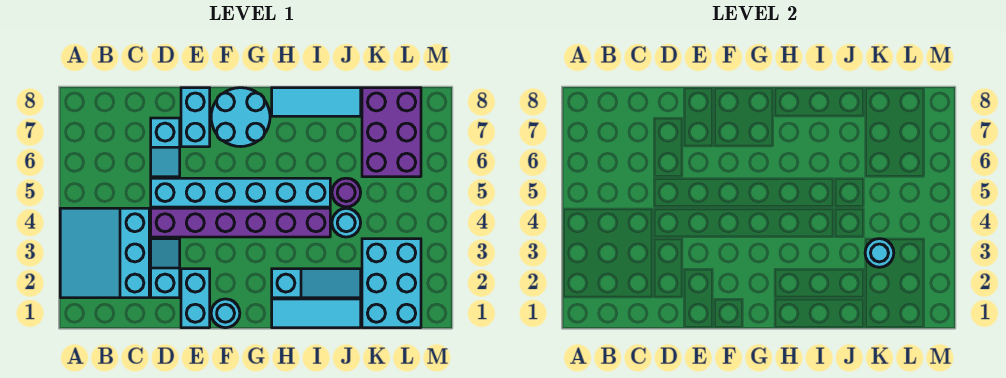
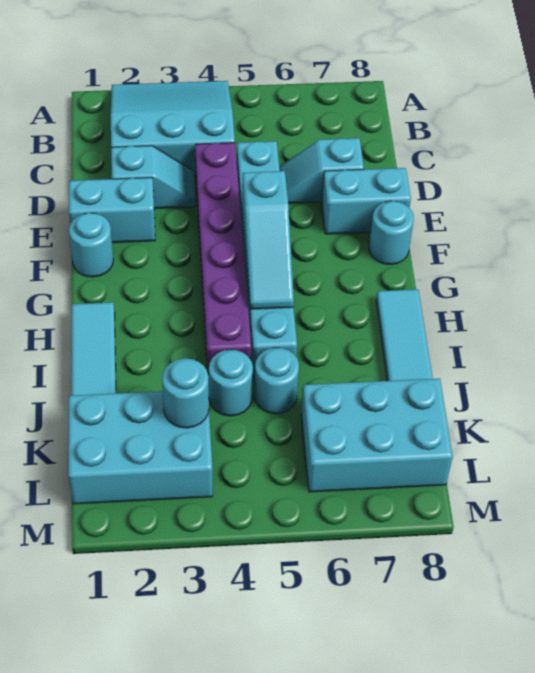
cyan round brick F7:G8 level 1 -> cyan round brick F8 level 1
cyan slope H2:J2 level 1 top H -> cyan slope F5:H5 level 2 top F
purple round brick J5 level 1 -> cyan round brick J5 level 1
purple brick K6:L8 level 1 -> cyan brick K6:L8 level 1

